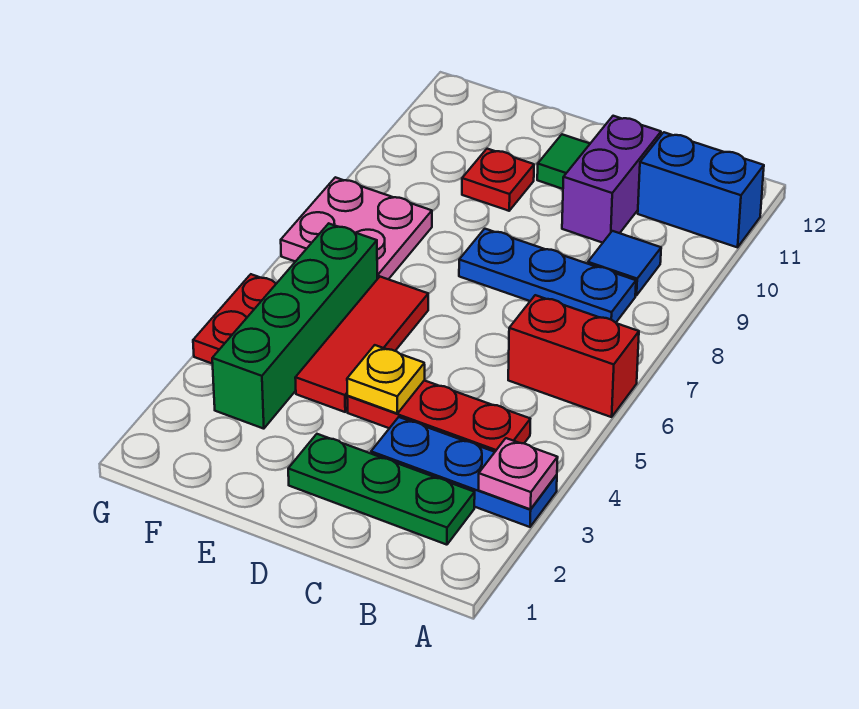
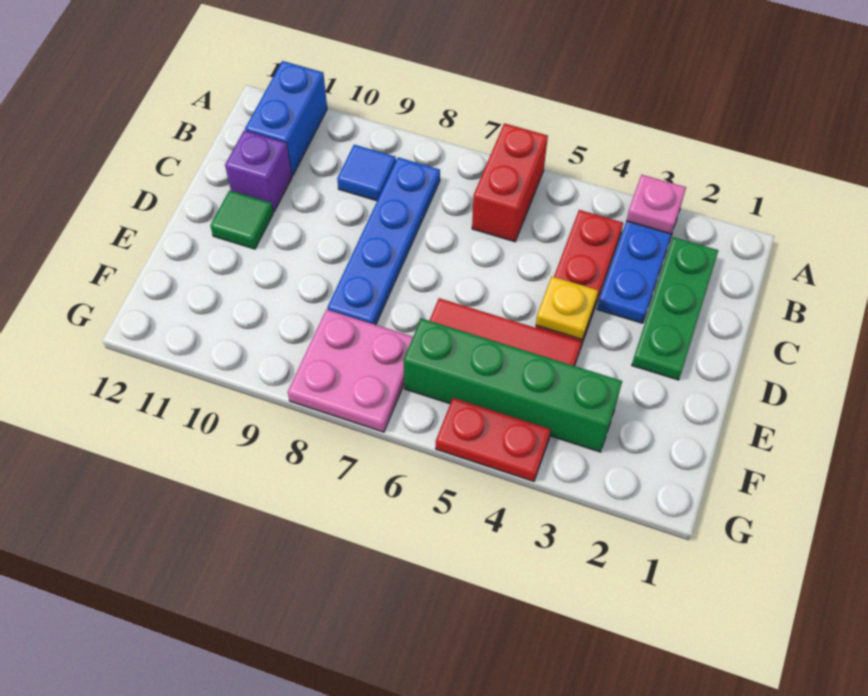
blue plate B8:D8 level 1 -> blue plate B8:E8 level 1
purple brick C10:C11 level 1 -> purple brick C11 level 1
red plate E10 level 1 -> none

